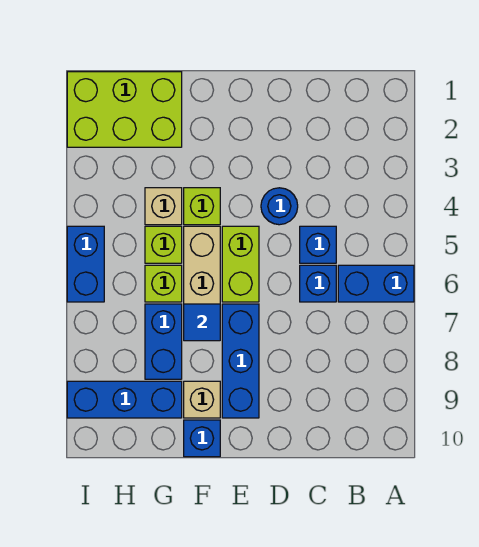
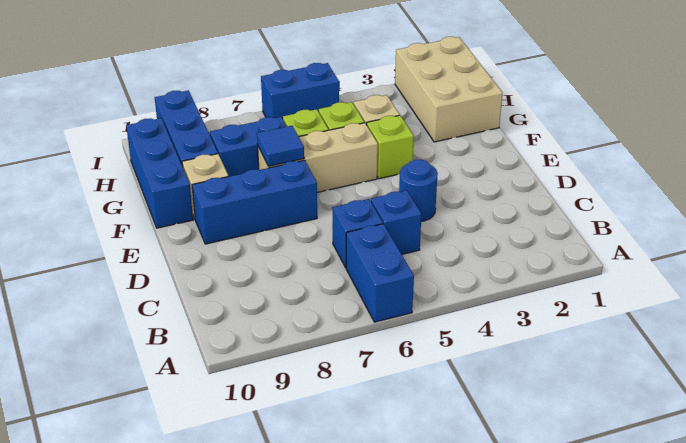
lime brick E5:E6 level 1 -> none
blue brick F10 level 1 -> blue brick F10:H10 level 1
lime brick G1:I2 level 1 -> tan brick G1:I2 level 1

